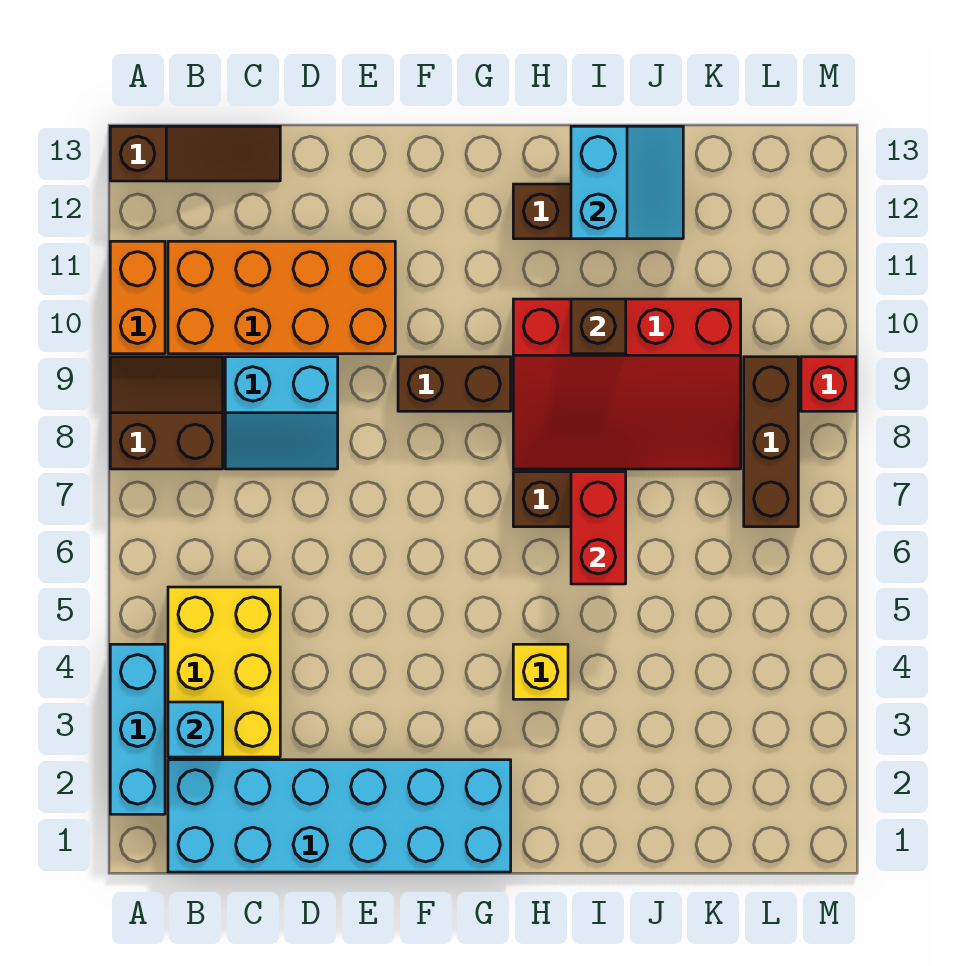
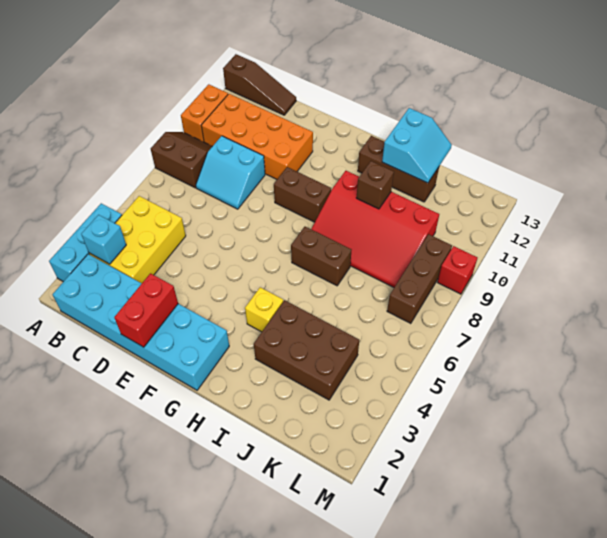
none -> brown brick I3:K4 level 1
red brick I6:I7 level 2 -> red brick E1:E2 level 2

